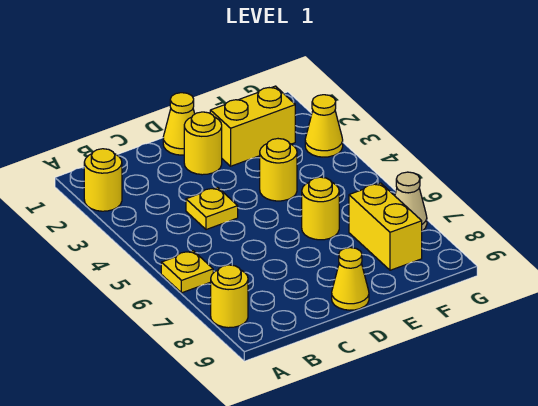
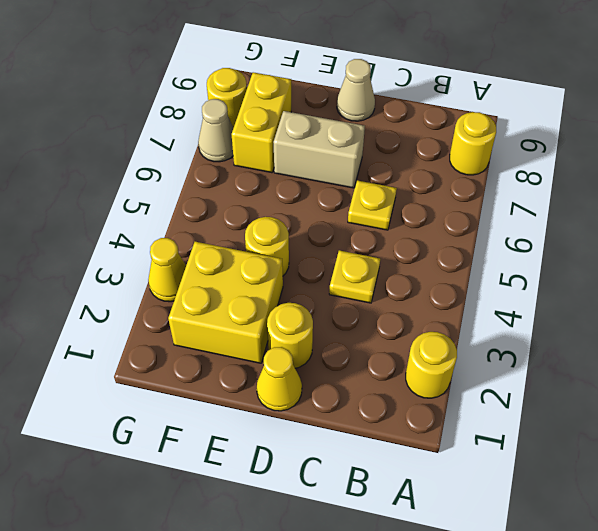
yellow plate A6 level 1 -> yellow plate C6 level 1
none -> tan brick D7:E7 level 1
yellow cone D9 level 1 -> tan cone D9 level 1
yellow brick E2:F2 level 1 -> yellow brick E2:F3 level 1
yellow round brick E6 level 1 -> yellow round brick G8 level 1

